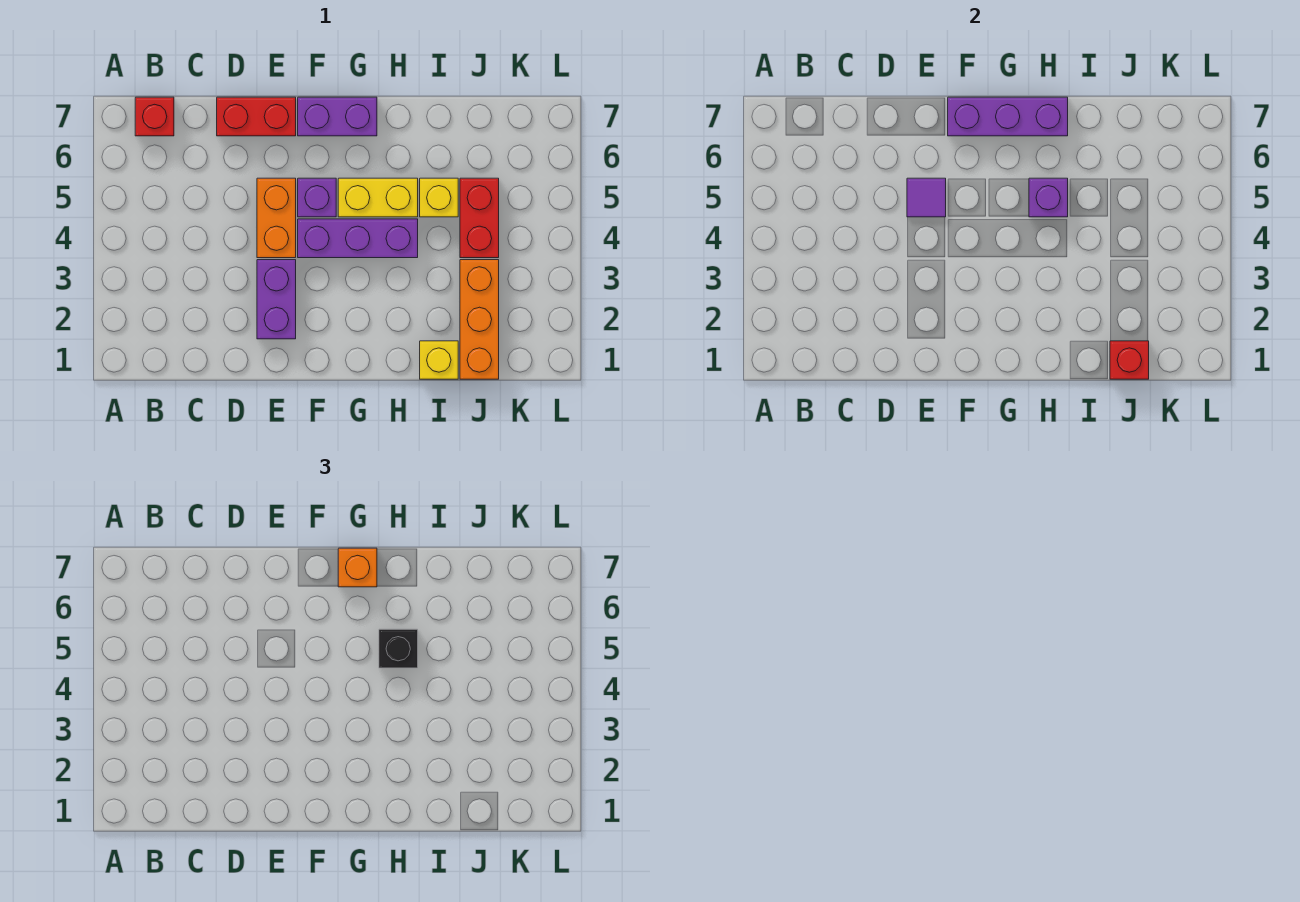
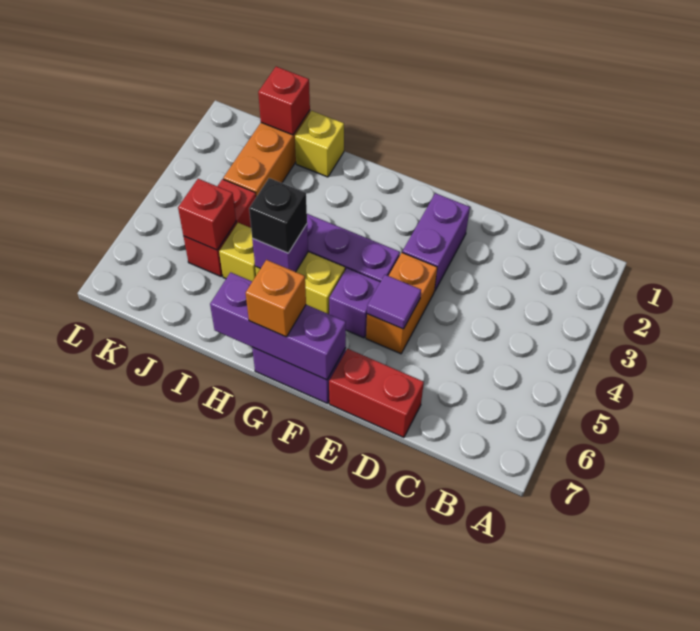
red brick B7 level 1 -> red brick J5 level 2

